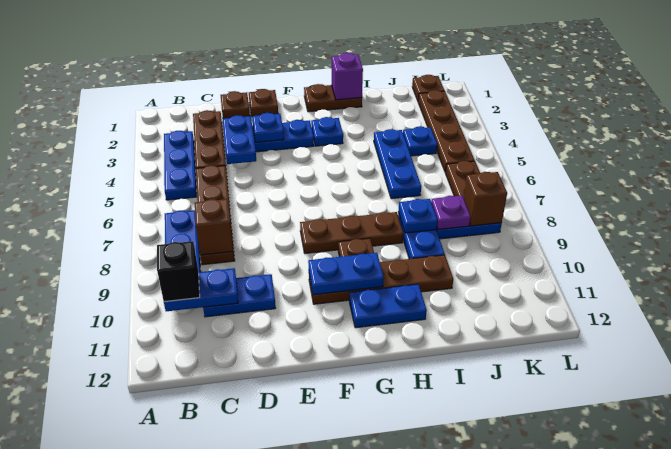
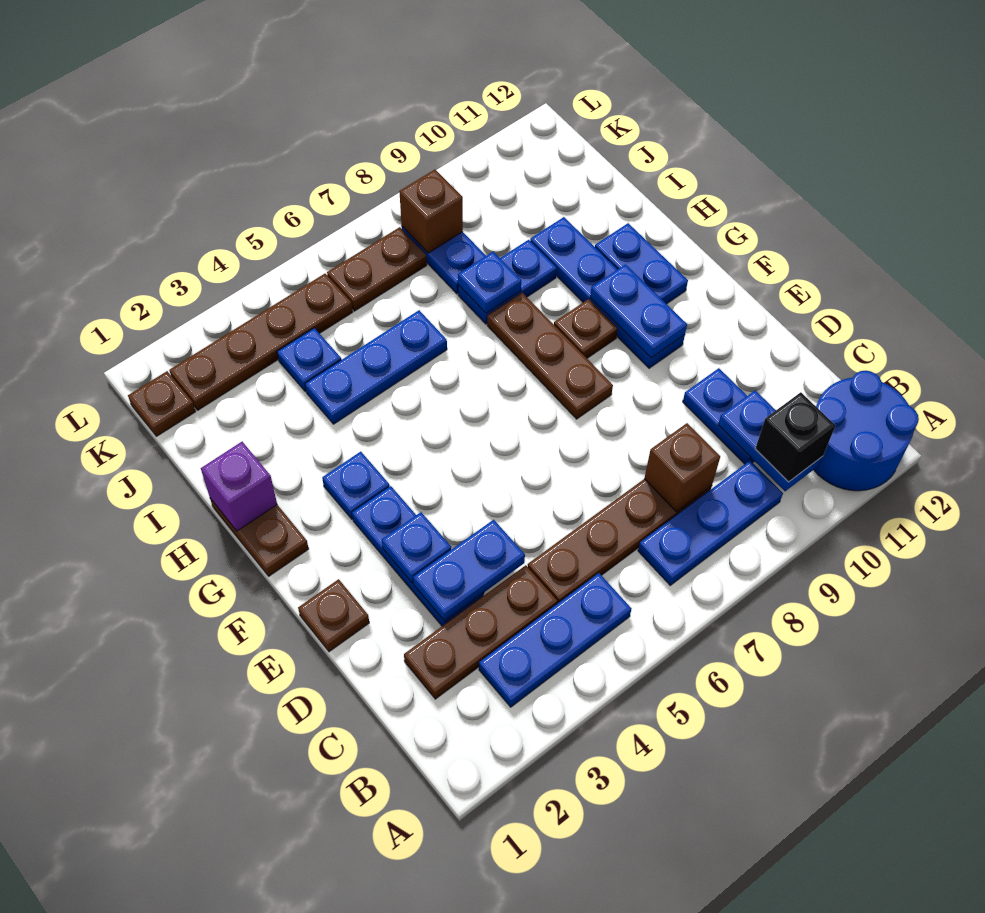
none -> blue round brick A11:B12 level 1
brown plate D1 level 1 -> none
brown plate F10:I10 level 1 -> blue plate F10:I10 level 1
purple plate J8 level 2 -> none

